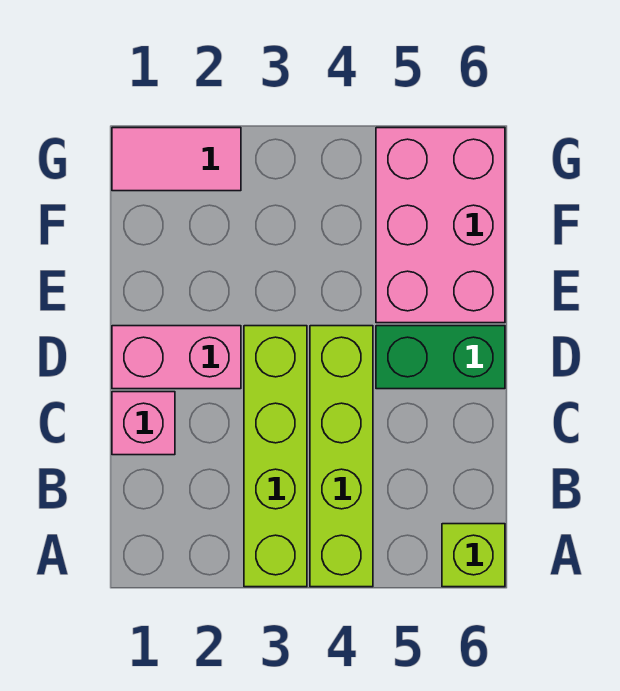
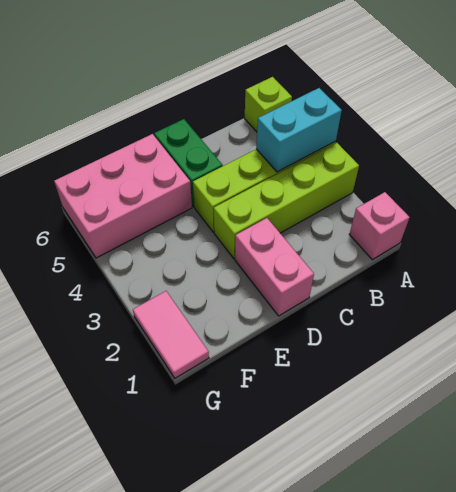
none -> cyan brick A4:B4 level 2
pink brick C1 level 1 -> pink brick A1 level 1

